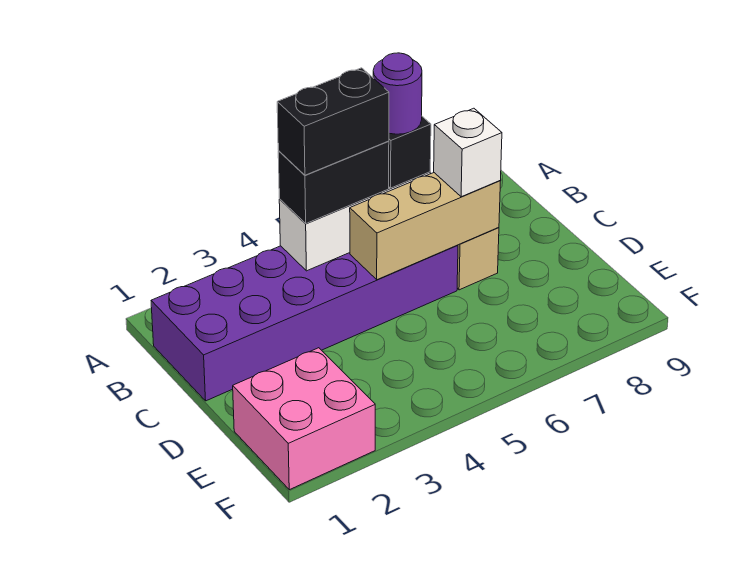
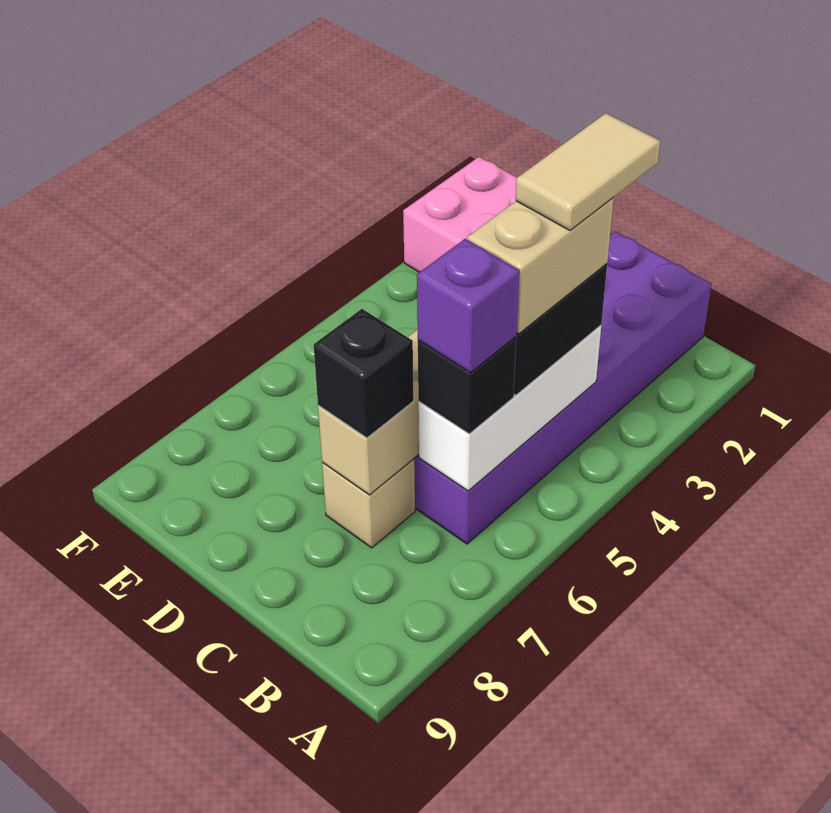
none -> tan tile B3:B4 level 5
black brick B4:B5 level 4 -> tan brick B4:B5 level 4
purple round brick B6 level 4 -> purple brick B6 level 4
white brick C7 level 3 -> black brick C7 level 3

